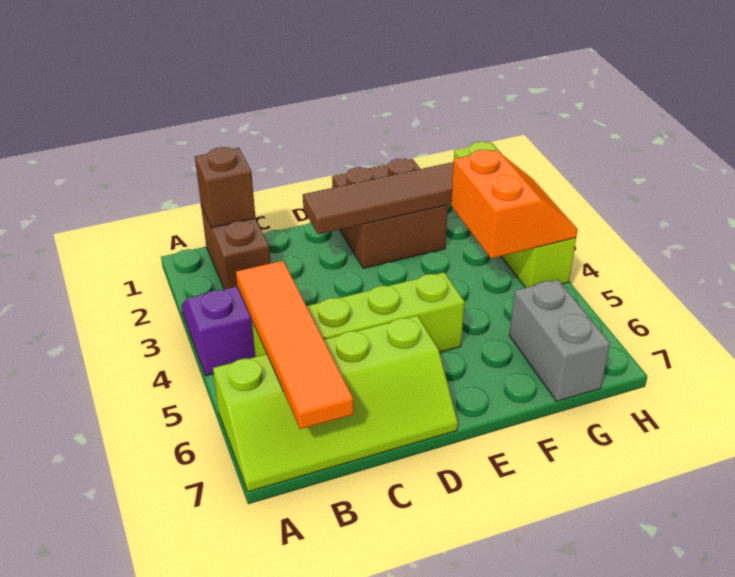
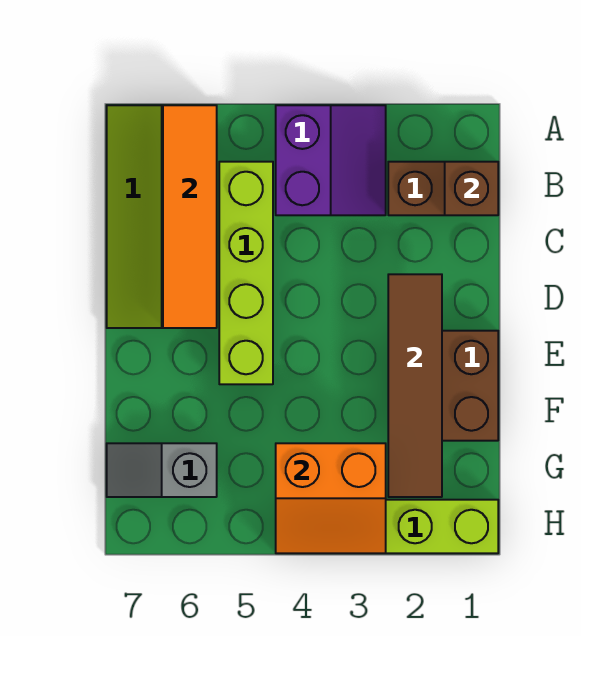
orange tile B4:B7 level 2 -> orange tile A6:D6 level 2
grey brick G6:G7 level 1 -> grey slope G6:G7 level 1 top 6

